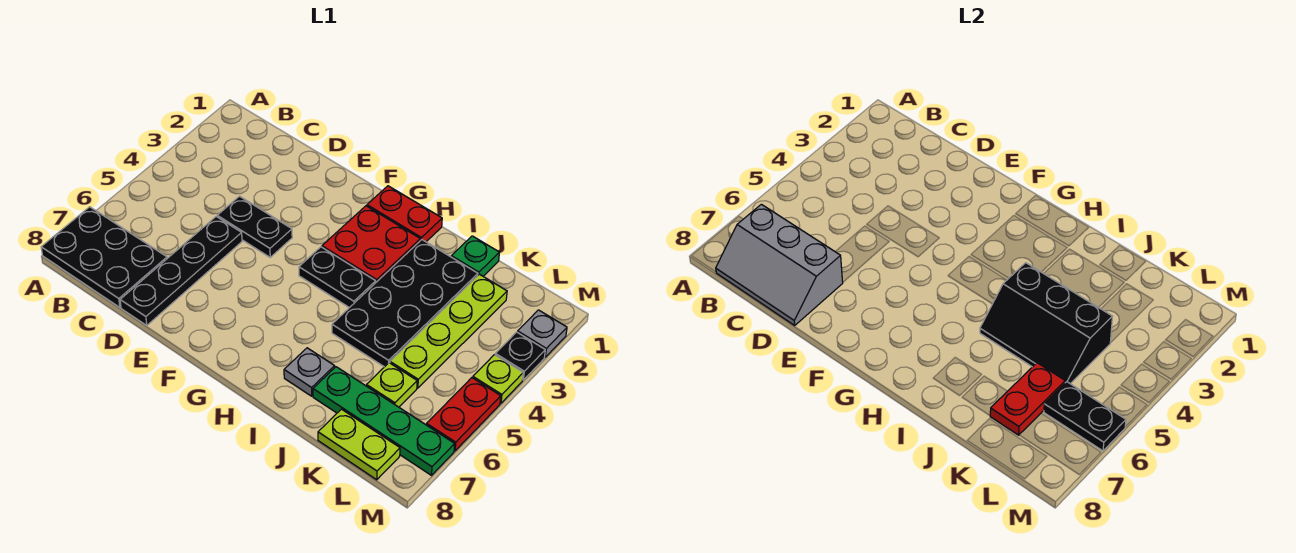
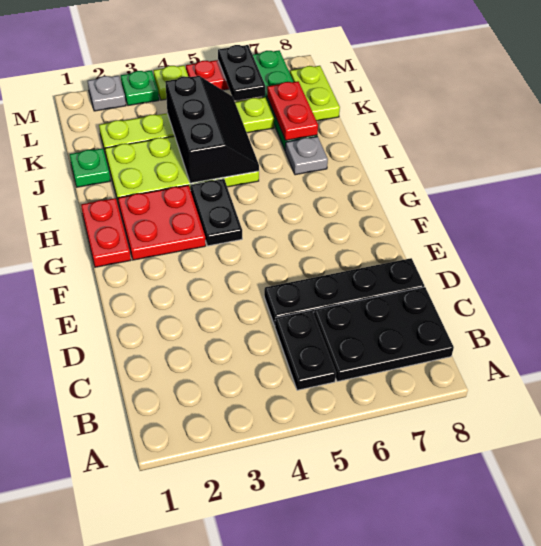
black plate A7:C8 level 1 -> black plate B6:C8 level 1
grey slope B7:D8 level 2 top 7 -> none
black plate D4:E4 level 1 -> black plate B5:C5 level 1
black plate I2:J5 level 1 -> lime plate I2:J5 level 1
red plate K6:K7 level 2 -> red plate J7:K7 level 2
black plate M3 level 1 -> green plate M3 level 1

